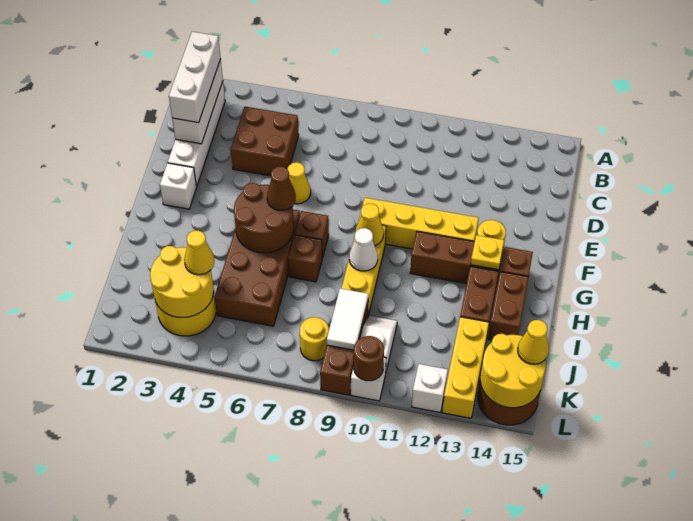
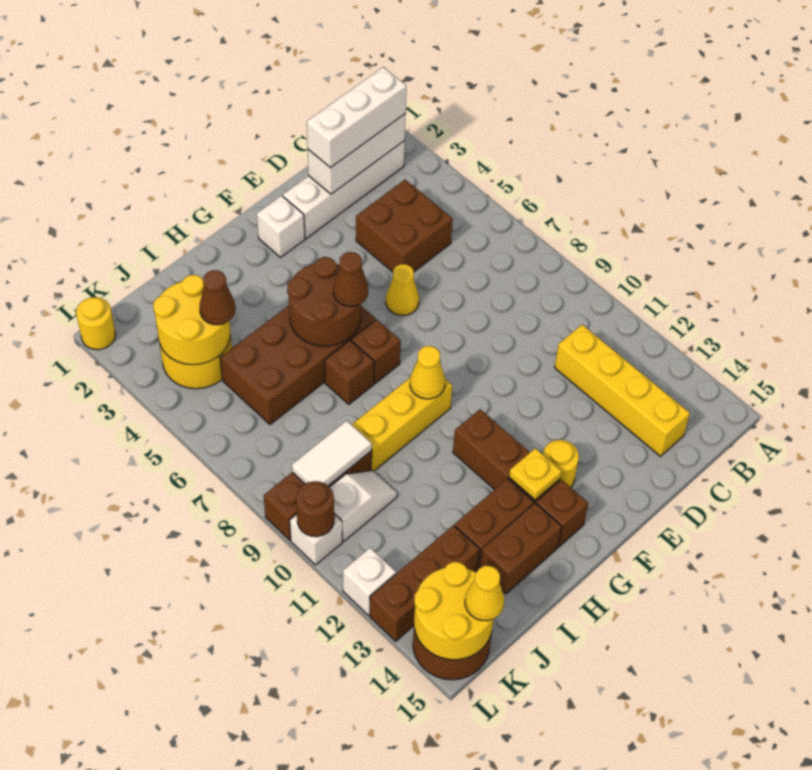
yellow brick F9:F12 level 1 -> yellow brick C11:C14 level 1
white cone H9 level 2 -> none
yellow cone J4 level 3 -> brown cone J4 level 3
yellow brick J13:L13 level 1 -> brown brick J13:L13 level 1
yellow round brick K8 level 1 -> yellow round brick L1 level 1

